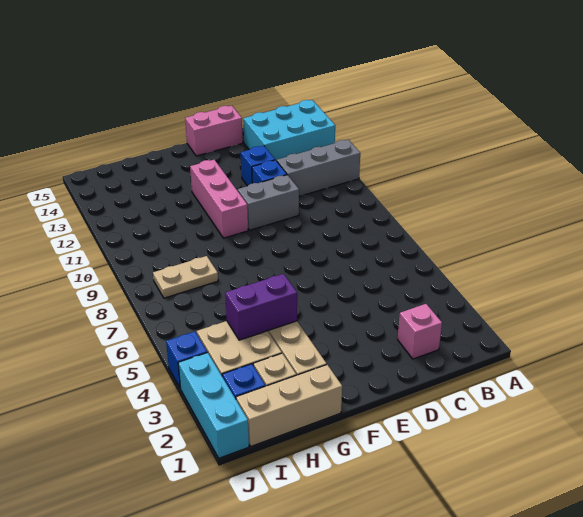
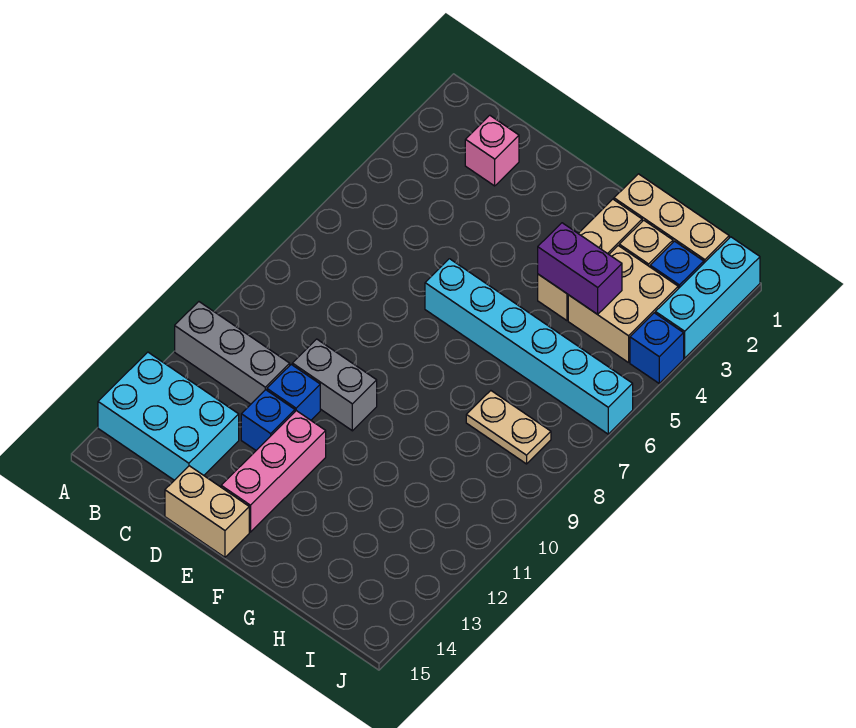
pink brick D15:E15 level 1 -> tan brick D15:E15 level 1
none -> cyan brick E6:J6 level 1
pink brick F10:F12 level 1 -> pink brick E12:E14 level 1

